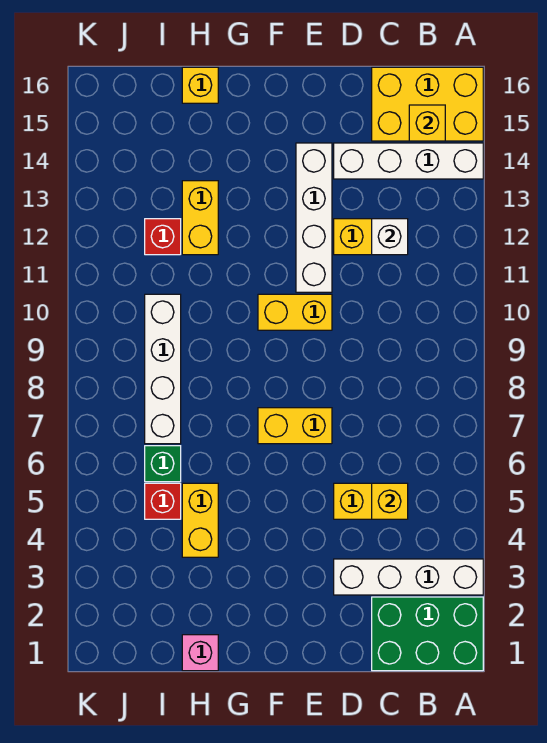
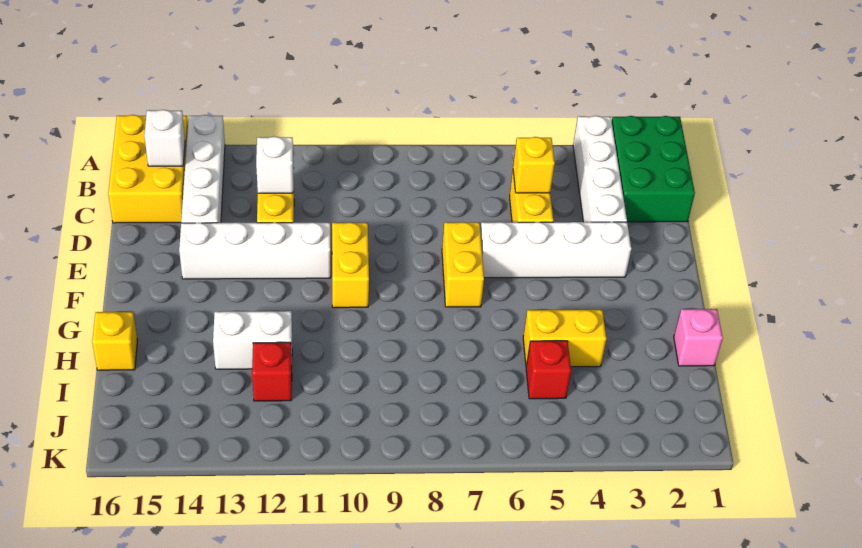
yellow brick B15 level 2 -> white brick B15 level 2
yellow brick H12:H13 level 1 -> white brick H12:H13 level 1
green brick I6 level 1 -> none
white brick I7:I10 level 1 -> white brick E3:E6 level 1

